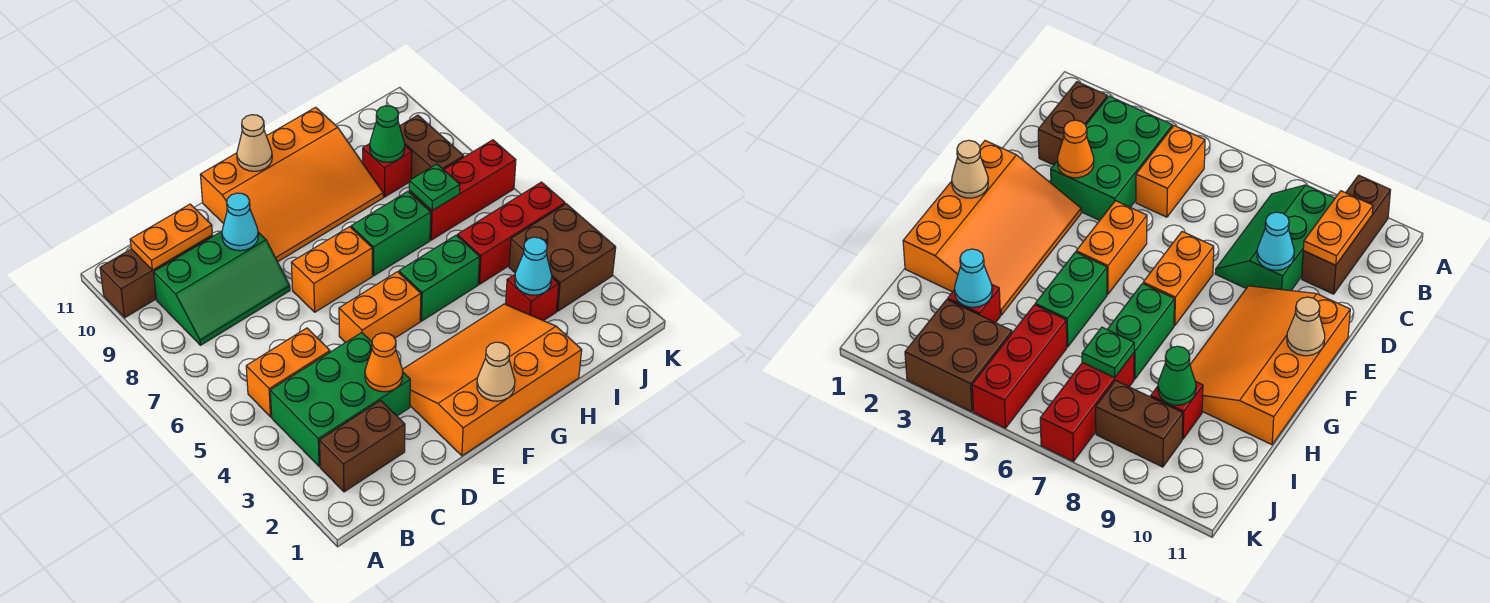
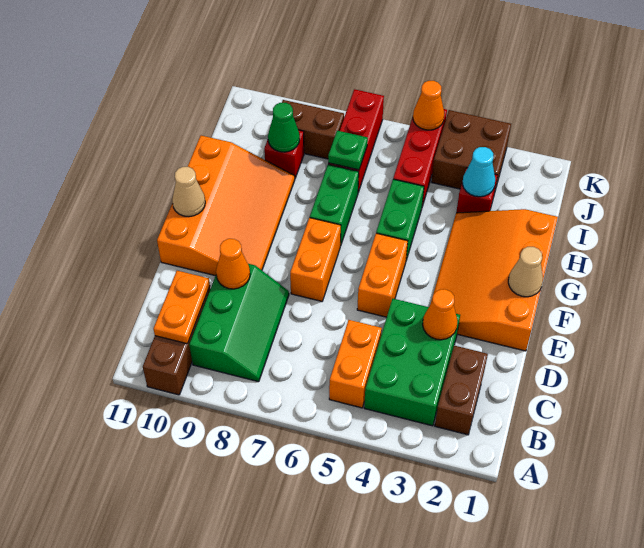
cyan cone D9 level 2 -> orange cone D9 level 2
none -> orange cone K5 level 2

